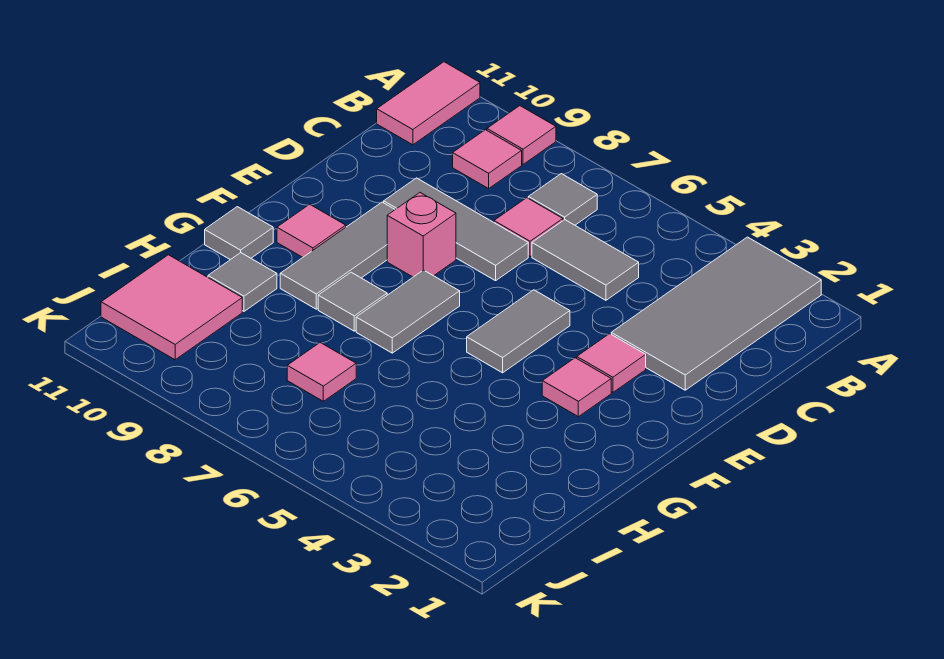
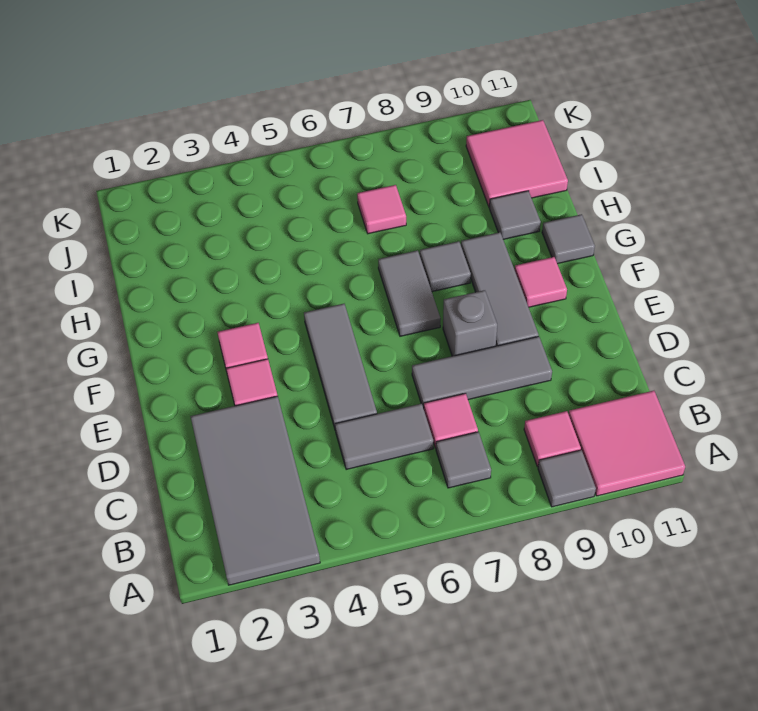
pink tile A9 level 1 -> grey tile A9 level 1
pink tile A11:B11 level 1 -> pink tile A10:B11 level 1
grey tile E5:F5 level 1 -> grey tile D5:F5 level 1
pink brick E8 level 1 -> grey brick E8 level 1

